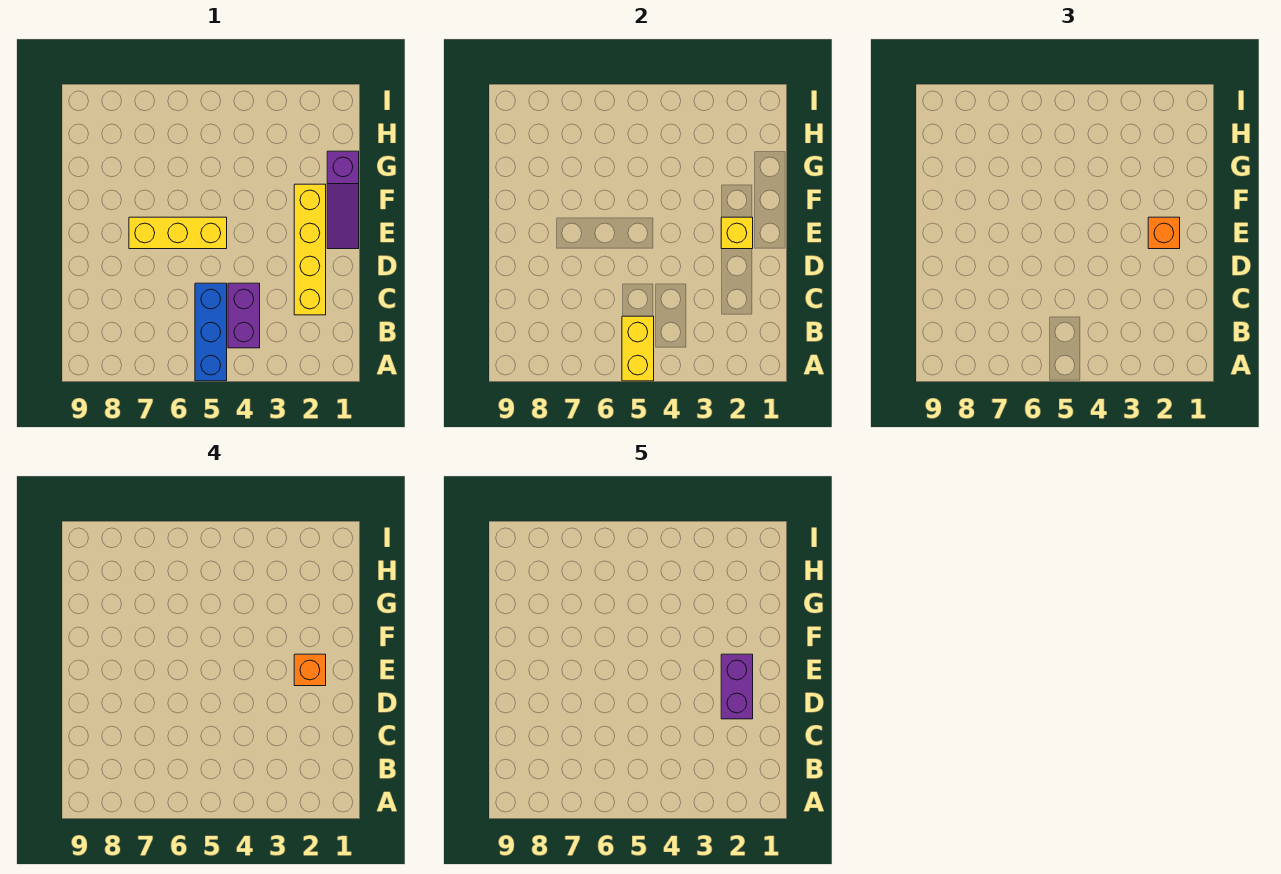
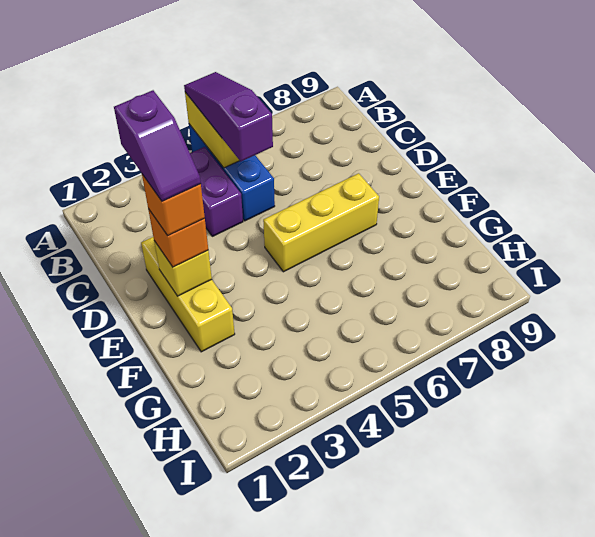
yellow brick C2:F2 level 1 -> yellow brick D2:F2 level 1
purple brick D2:E2 level 5 -> purple slope D2:E2 level 5 top D
purple slope E1:G1 level 1 top G -> purple slope A5:C5 level 3 top C

